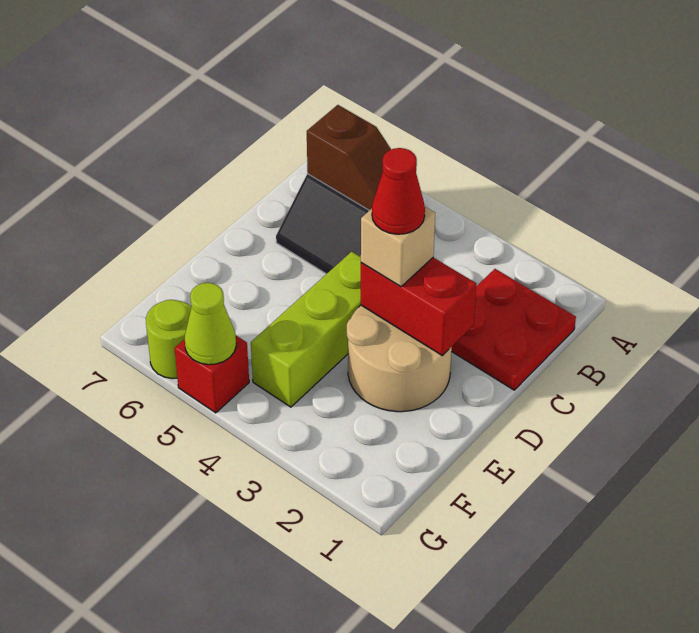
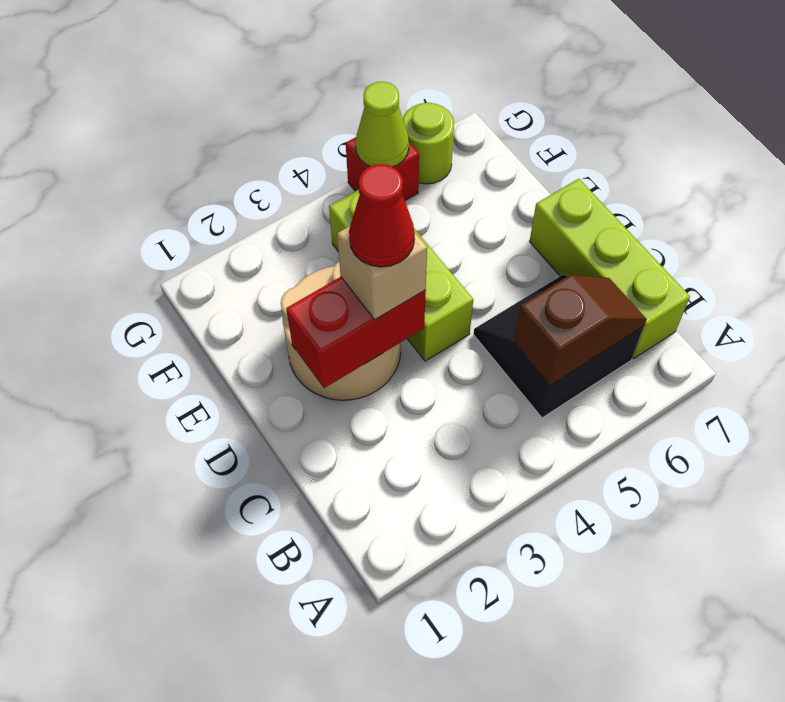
red plate B1:C2 level 1 -> none
brown slope B5:B6 level 2 top 6 -> brown slope B5:B6 level 2 top 5
none -> lime brick B7:D7 level 1

